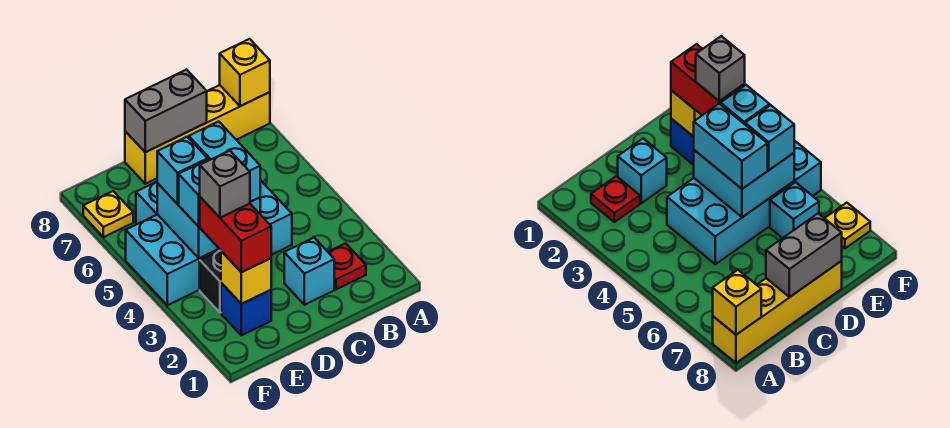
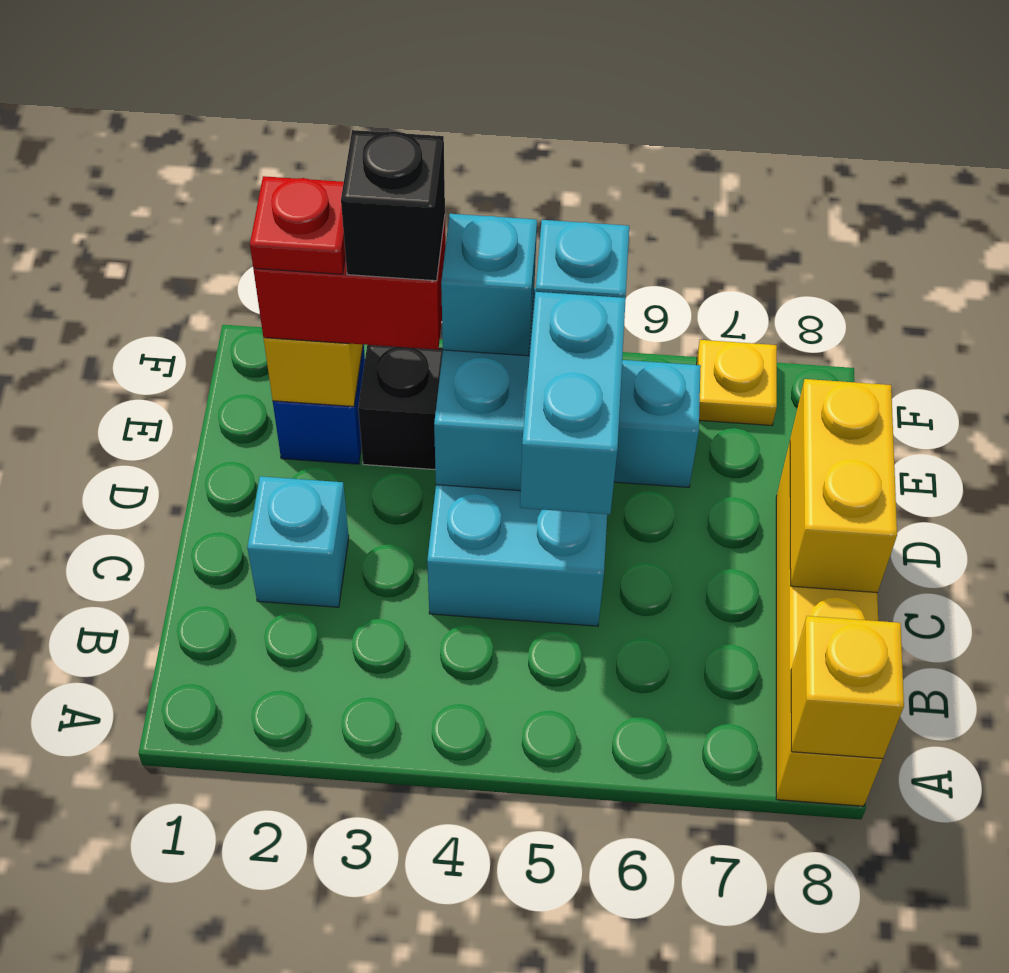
red plate B2 level 1 -> red plate E2 level 4
grey brick C8:D8 level 2 -> yellow brick C8:D8 level 2
cyan brick D4:D5 level 3 -> cyan brick C5:D5 level 3
grey brick E3 level 4 -> black brick E3 level 4

